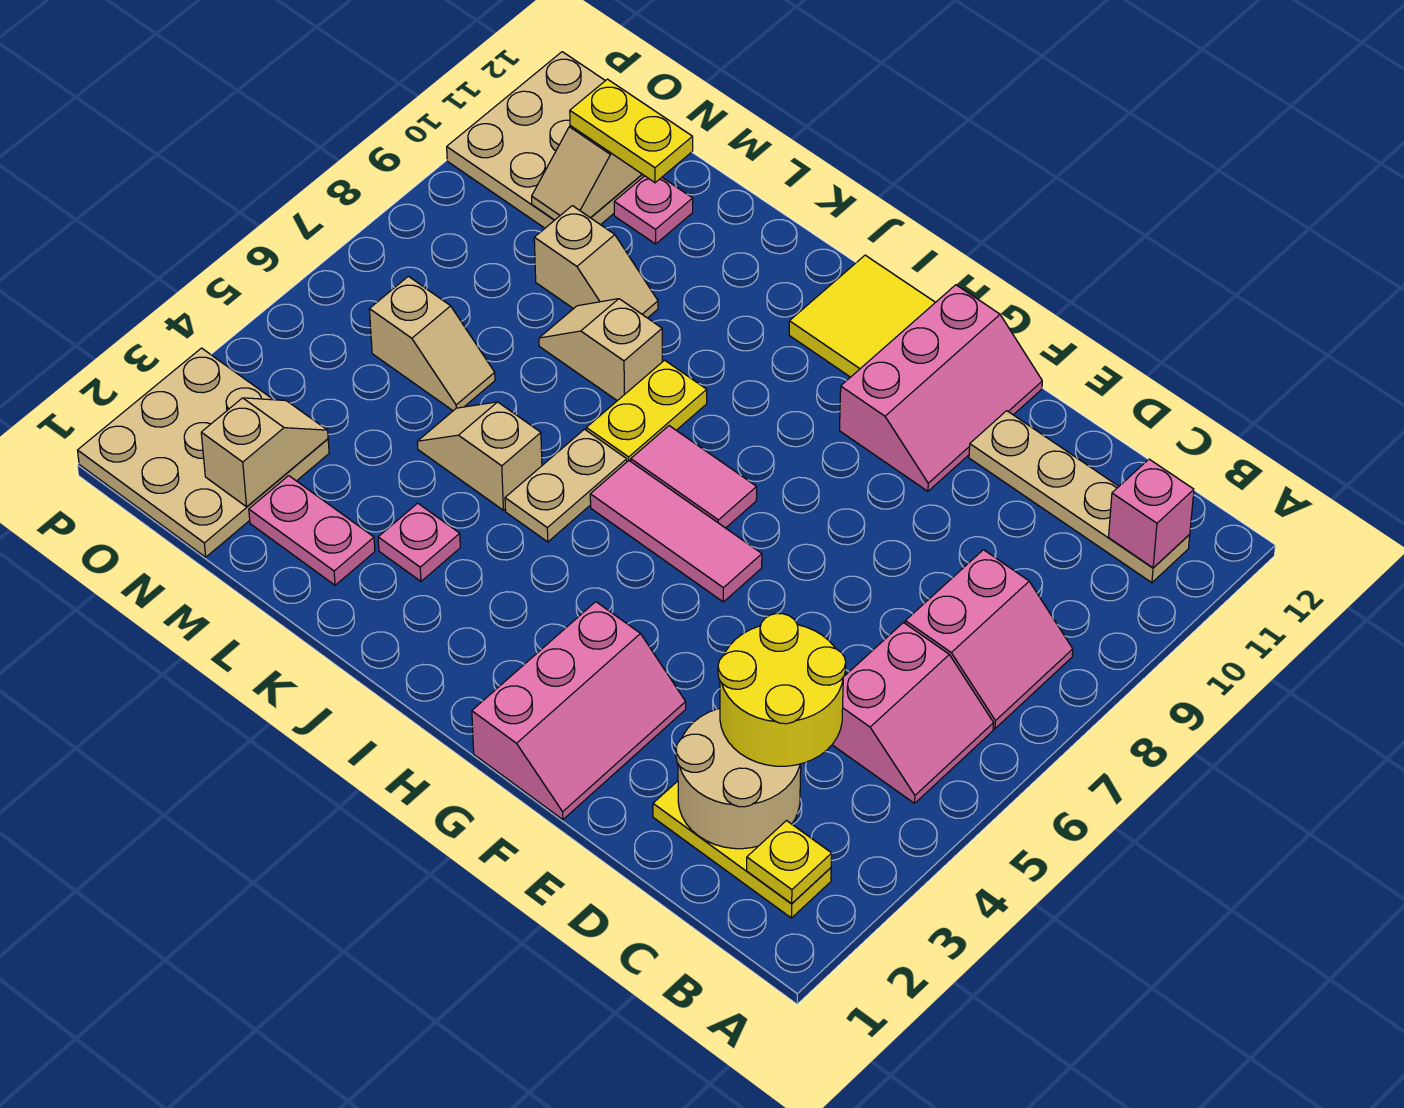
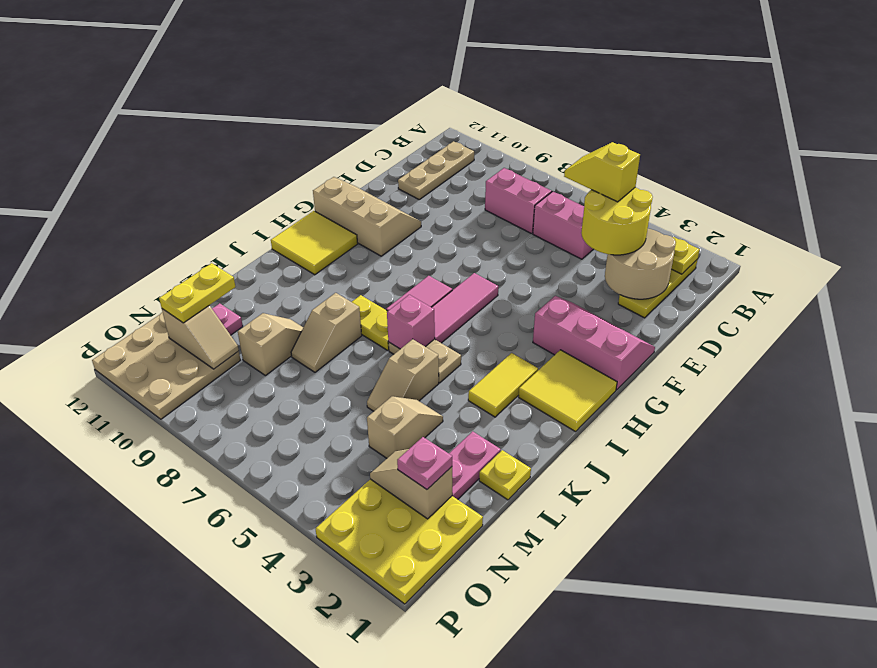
tan plate B11:E11 level 1 -> tan plate B11:D11 level 1
pink brick B11 level 2 -> pink brick J6 level 2
none -> yellow slope C4:C5 level 4 top 4
pink slope F10:G12 level 1 top G -> tan slope F10:G12 level 1 top G
none -> yellow tile H1:I2 level 1
none -> yellow tile I3:J3 level 1
pink plate K3 level 1 -> pink plate N2 level 3
none -> yellow plate L1 level 1
tan slope M6:N6 level 1 top N -> tan slope L4:M4 level 1 top M
tan plate N1:P3 level 1 -> yellow plate N1:P3 level 1

